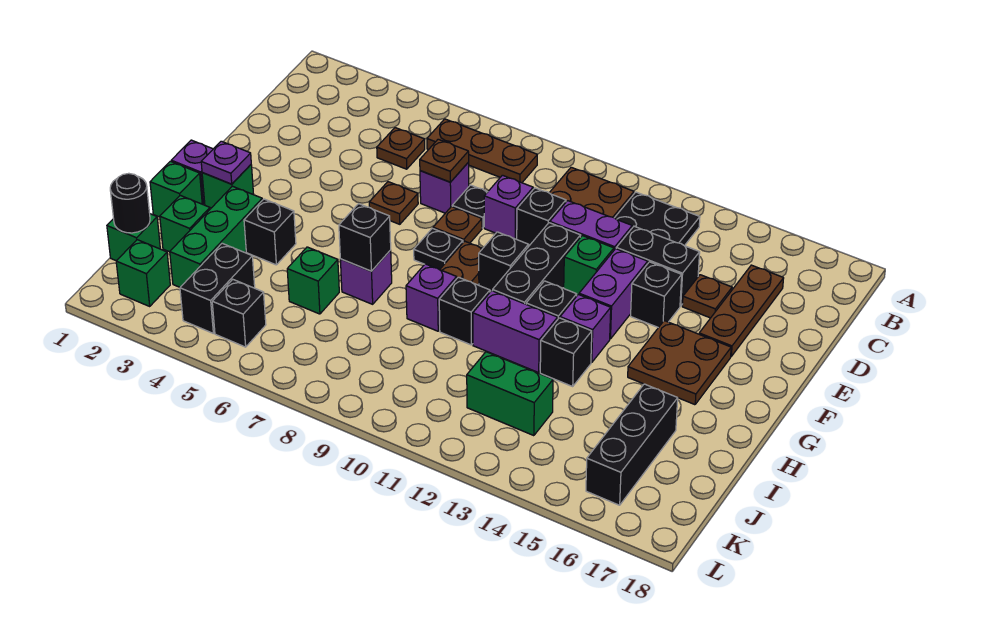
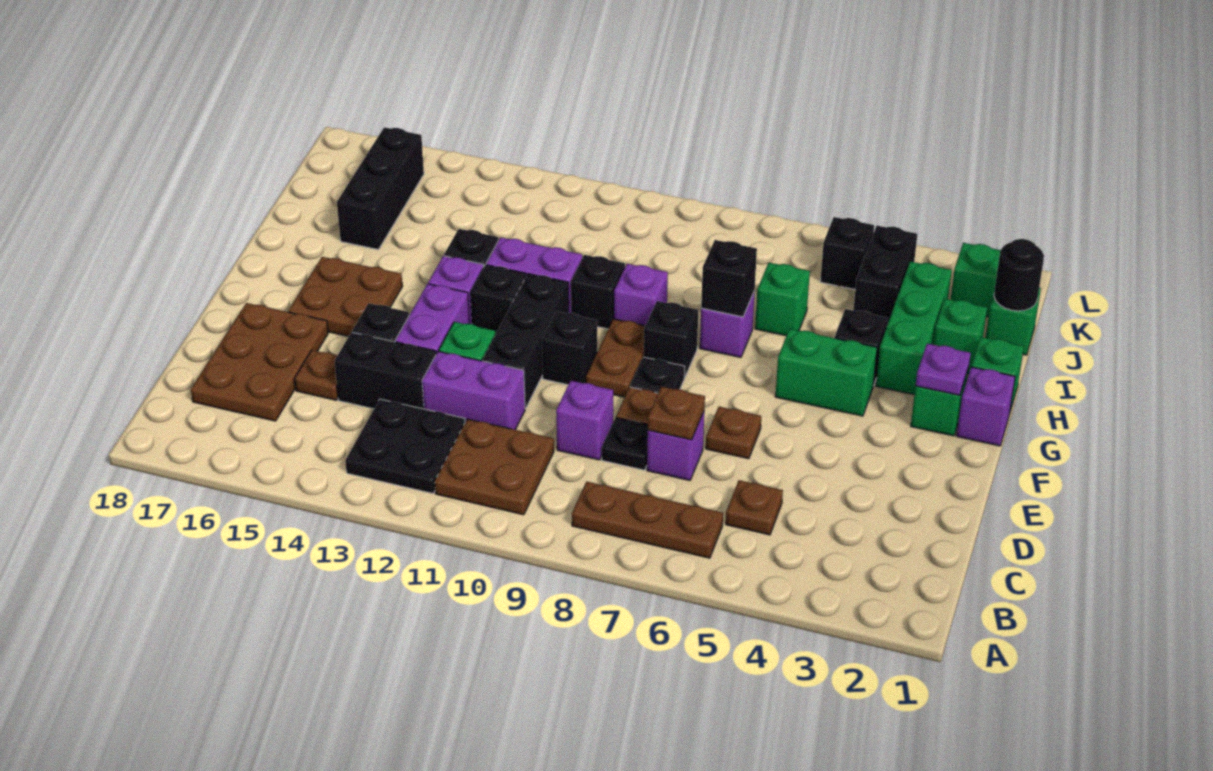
brown plate C16:E16 level 1 -> brown plate C16:E17 level 1
black brick D10 level 1 -> black brick G8 level 1
green brick J12:J13 level 1 -> green brick G4:G5 level 1

